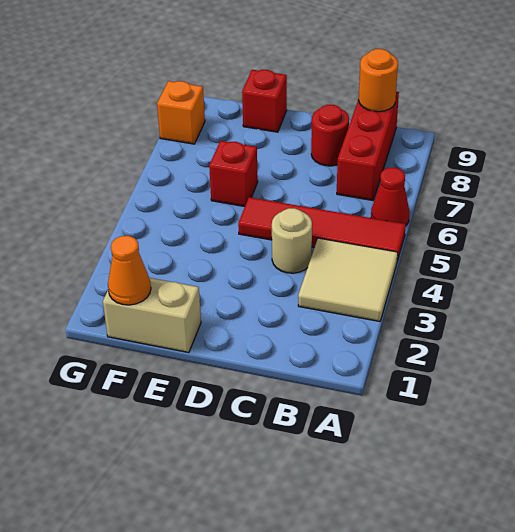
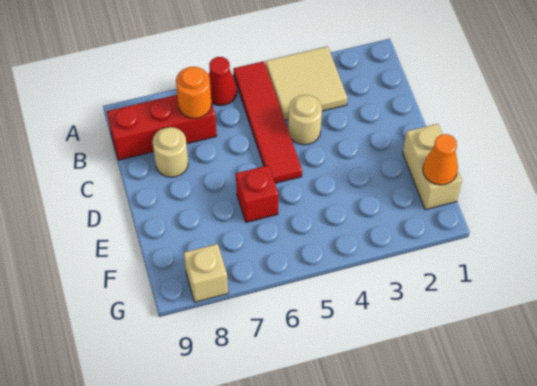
orange round brick B9 level 2 -> orange round brick B7 level 2
red round brick C8 level 1 -> tan round brick C8 level 1
red brick E9 level 1 -> none
orange brick G8 level 1 -> tan brick G8 level 1

